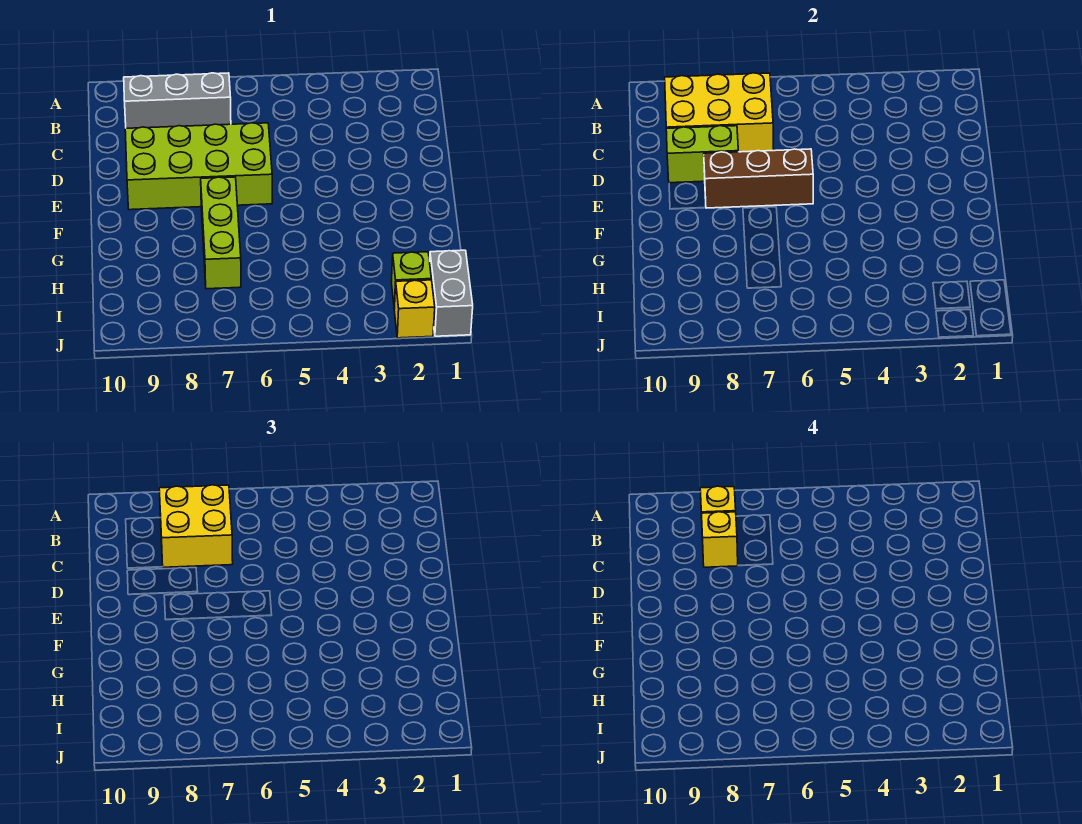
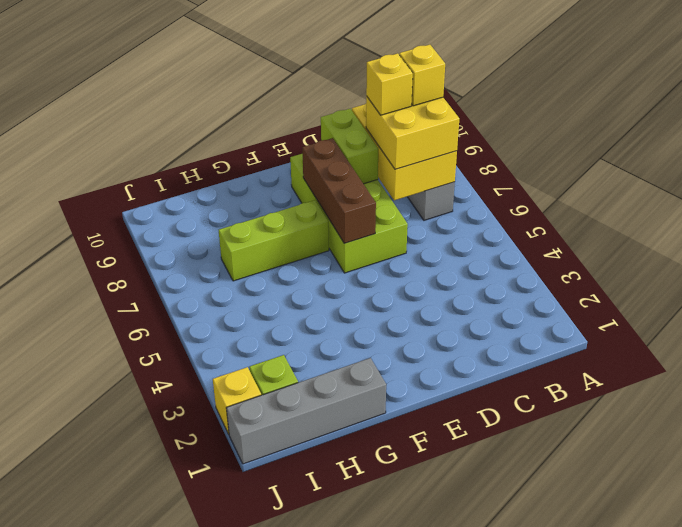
grey brick I1:J1 level 1 -> grey brick G1:J1 level 1

